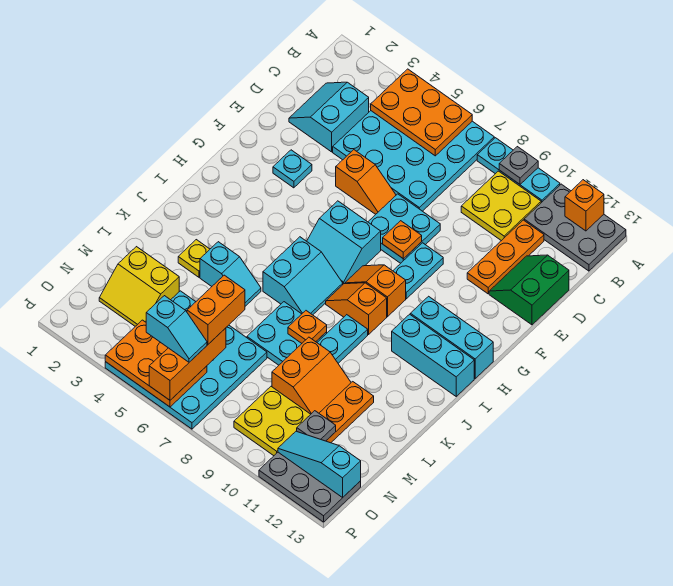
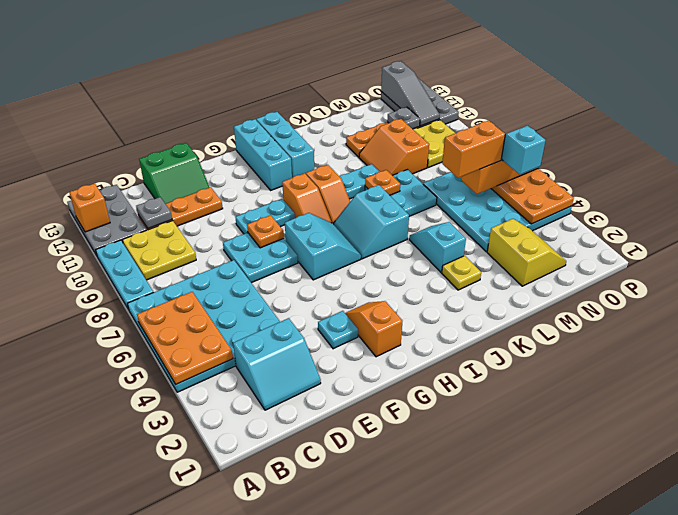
grey plate A9 level 2 -> grey plate C11 level 2
orange slope E5:E6 level 1 top 5 -> orange slope G2:G3 level 1 top 2
cyan slope I6:J7 level 1 top 6 -> cyan slope I6:J7 level 1 top J
orange slope L9:M10 level 1 top 9 -> orange slope L9:M10 level 1 top M
cyan slope O11:O13 level 2 top 13 -> grey slope O11:O13 level 2 top 13

